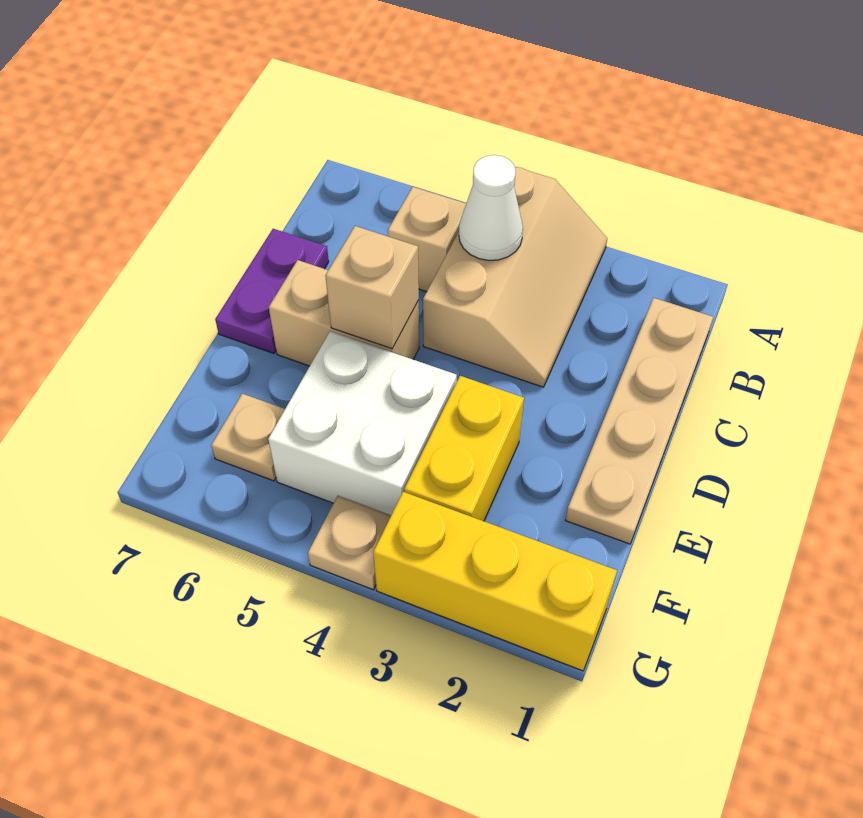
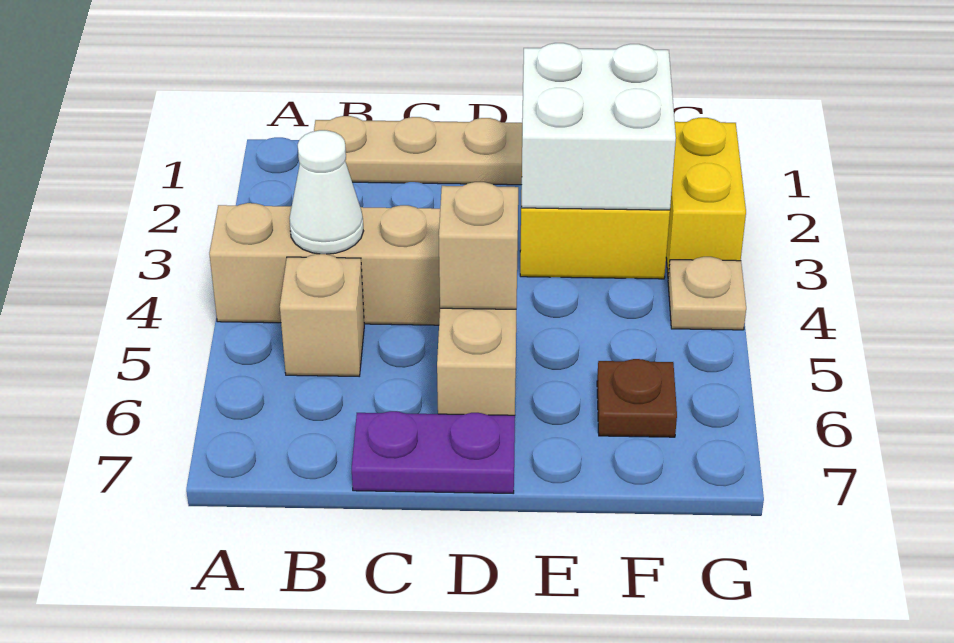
white brick E4:F5 level 1 -> white brick E2:F3 level 2
tan plate F6 level 1 -> brown plate F6 level 1
yellow brick G1:G3 level 1 -> yellow brick G2:G3 level 1

